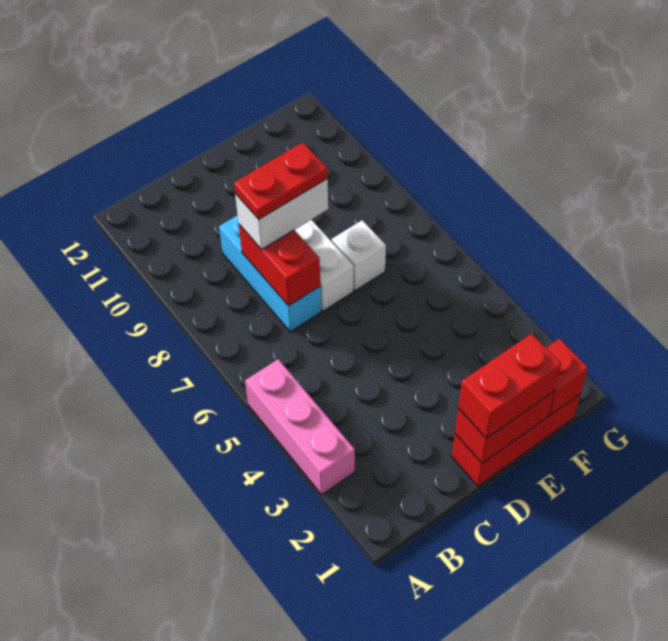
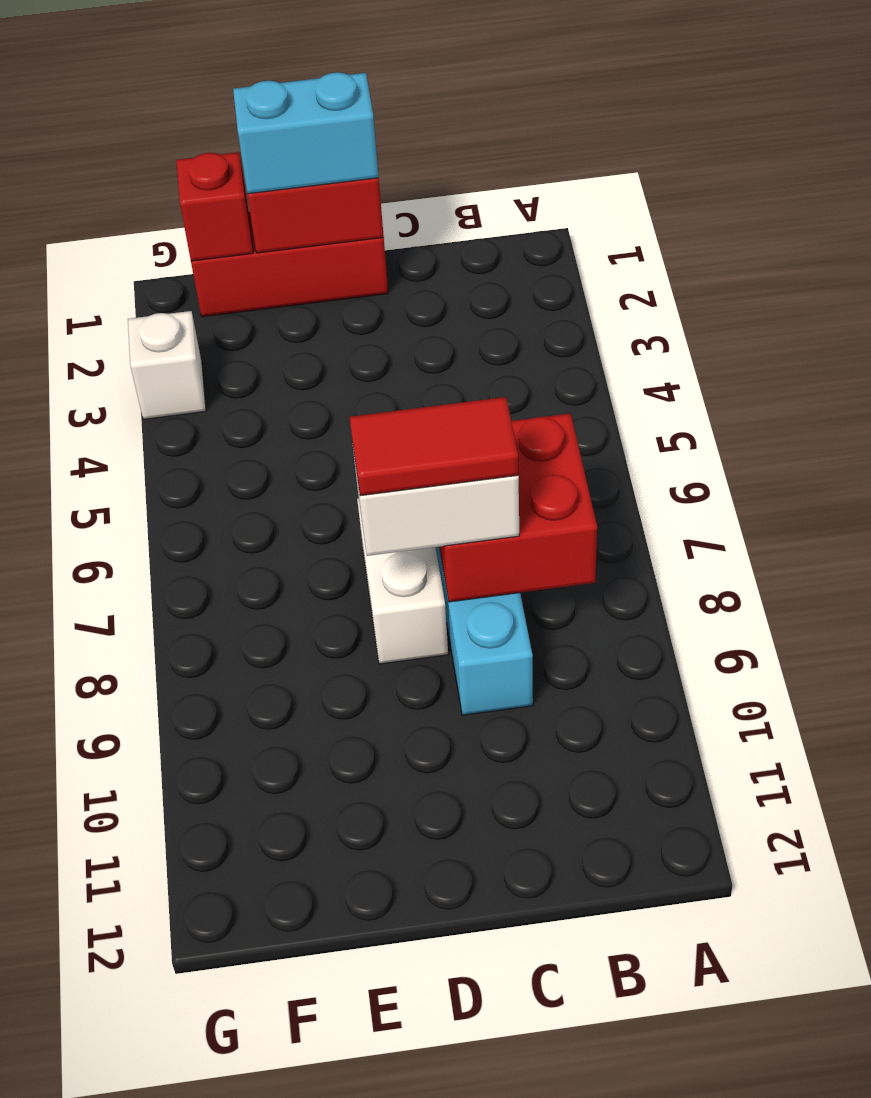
pink brick A3:A5 level 1 -> none
red brick C7:C8 level 2 -> red brick B7:C8 level 2
red plate C8:D8 level 4 -> red tile C8:D8 level 4
red brick D1:E1 level 3 -> cyan brick D1:E1 level 3
white brick E7 level 1 -> white brick G3 level 1

